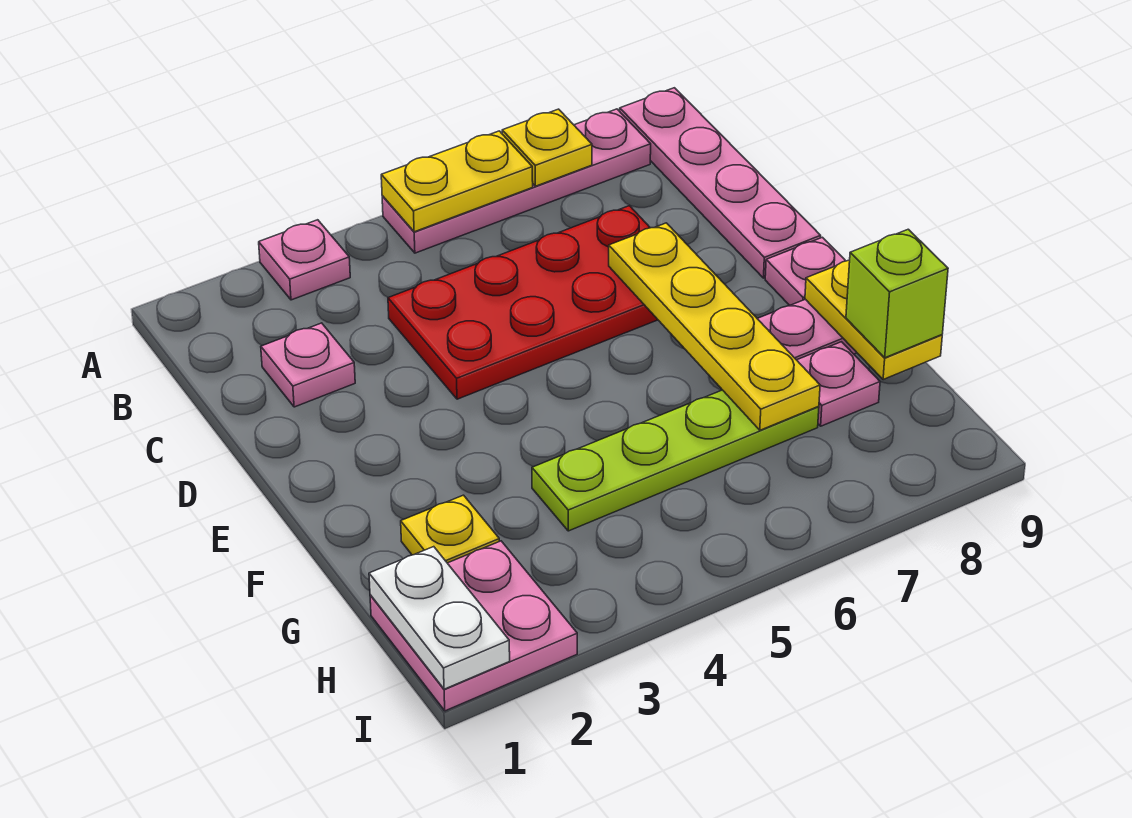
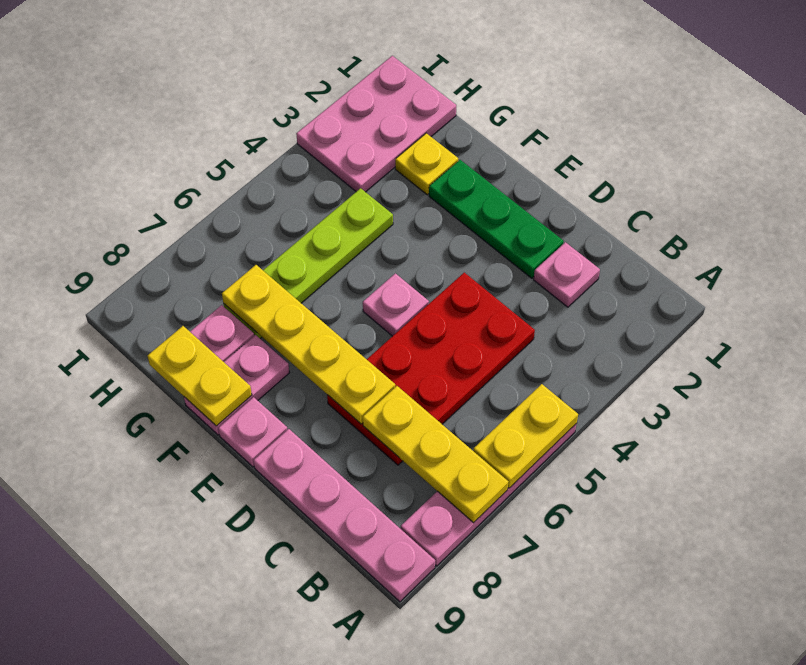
pink plate A3 level 1 -> pink plate E5 level 1
yellow plate A7 level 2 -> yellow plate A7:C7 level 2
none -> green plate D2:F2 level 1
lime brick G9 level 3 -> none
pink plate H1:I2 level 1 -> pink plate H1:I3 level 1
white plate H1:I1 level 2 -> none

